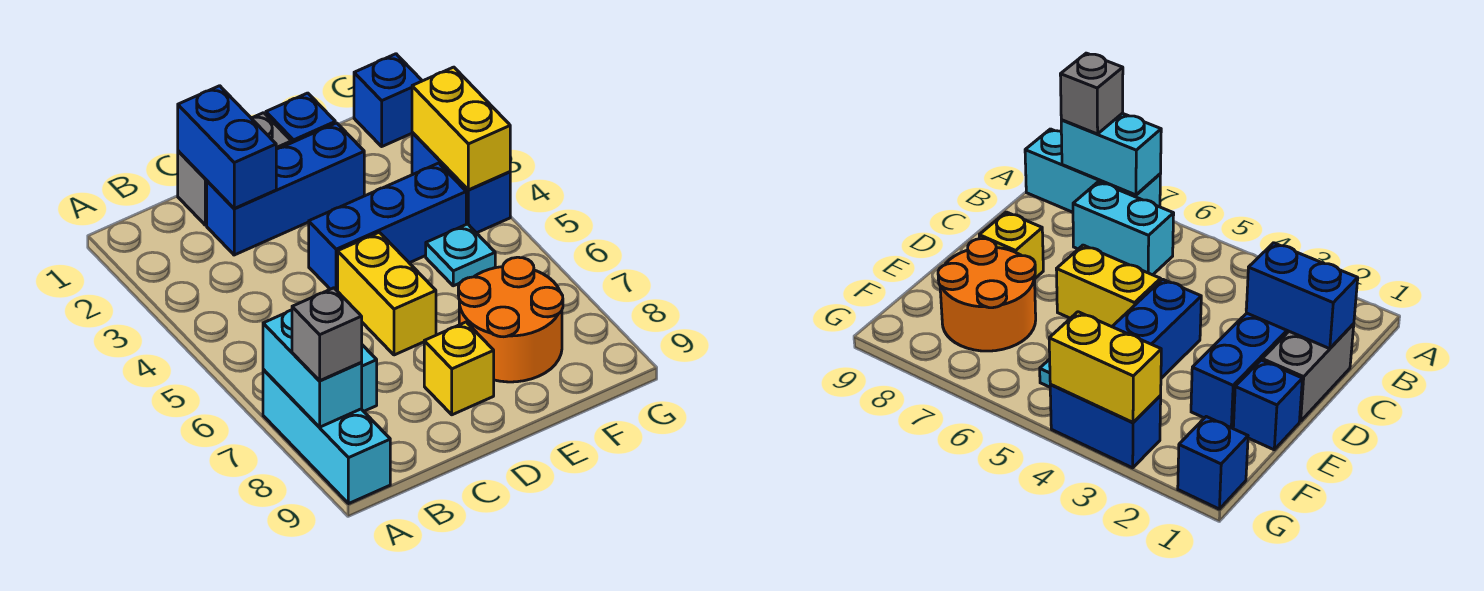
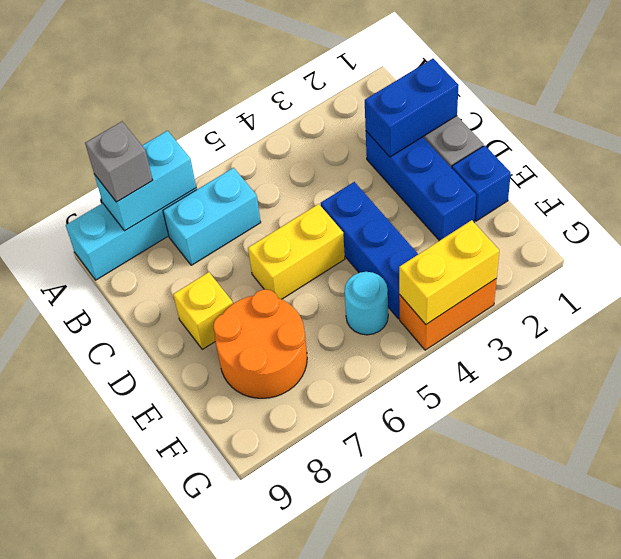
cyan plate F5 level 1 -> cyan round brick F5 level 1
blue brick G1 level 1 -> none
blue brick G3:G4 level 1 -> orange brick G3:G4 level 1

